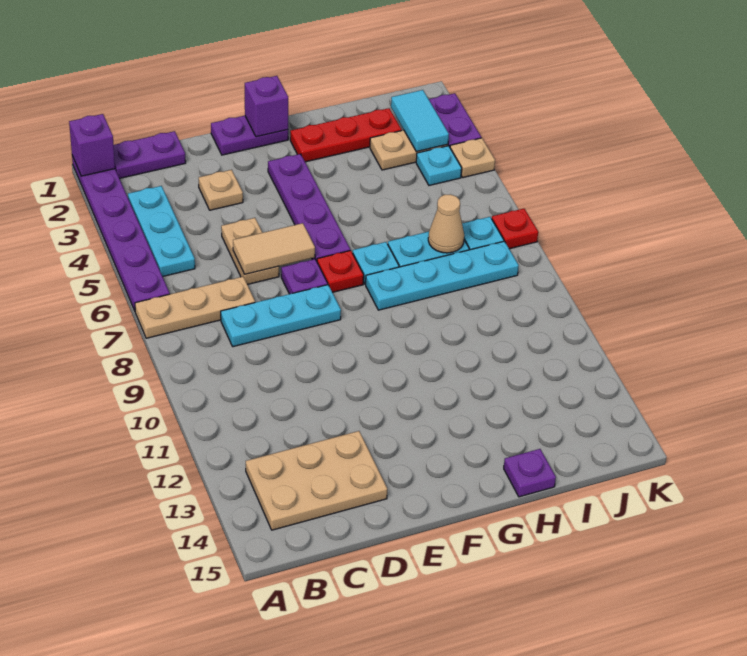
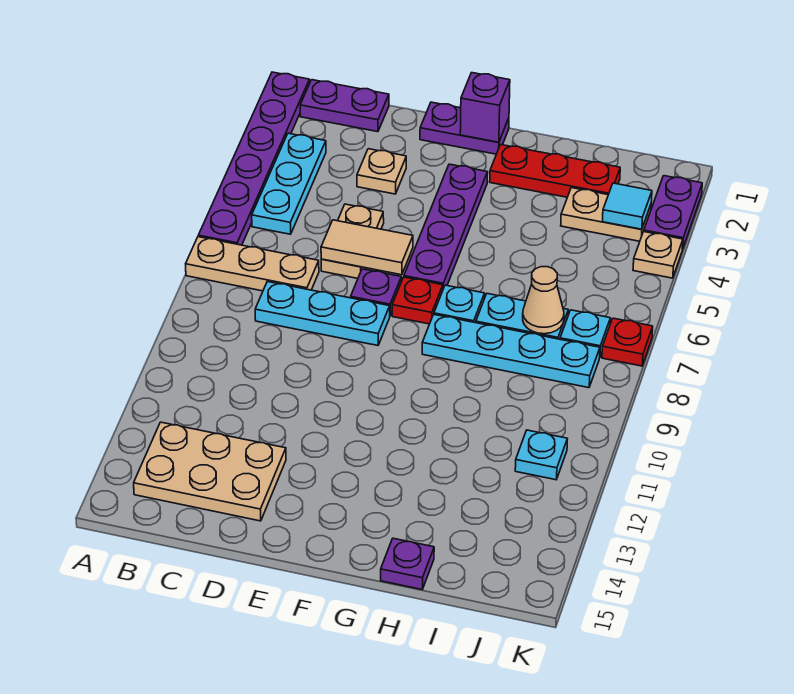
purple brick A1 level 2 -> none
cyan tile J2:J3 level 2 -> cyan tile J3 level 2
cyan plate J4 level 1 -> cyan plate J11 level 1

